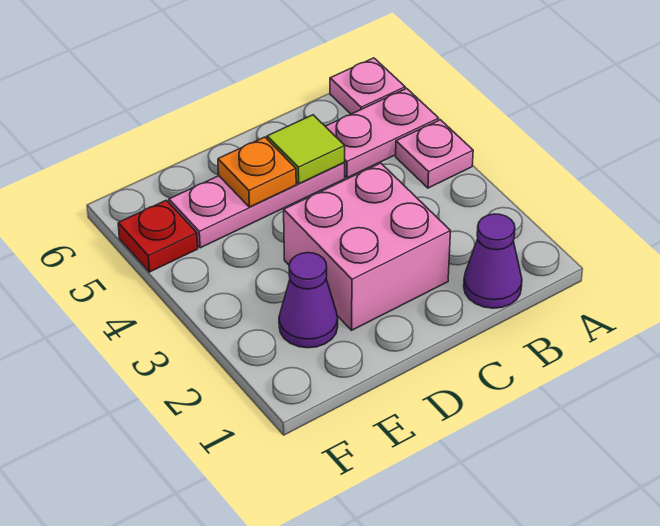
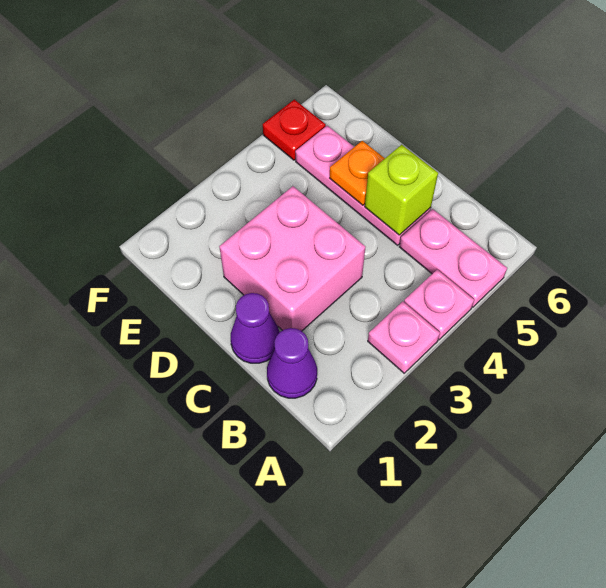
pink plate A6 level 1 -> pink plate A3 level 1
lime tile C5 level 2 -> lime brick C5 level 2
purple cone E2 level 1 -> purple cone C1 level 1

